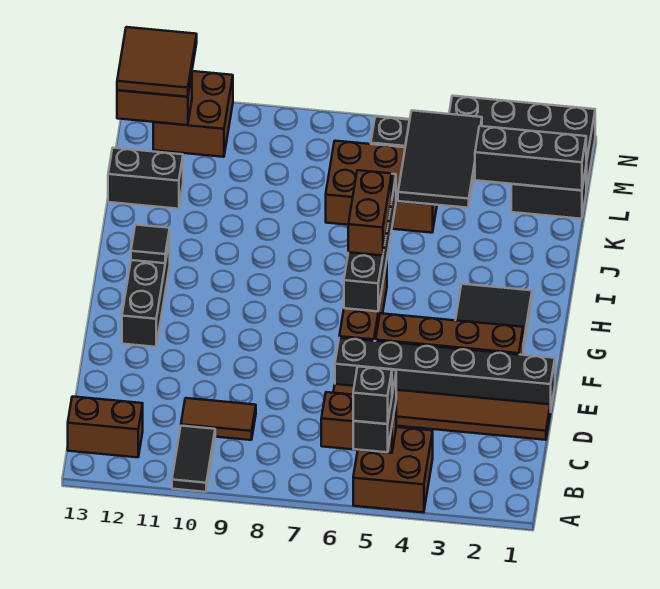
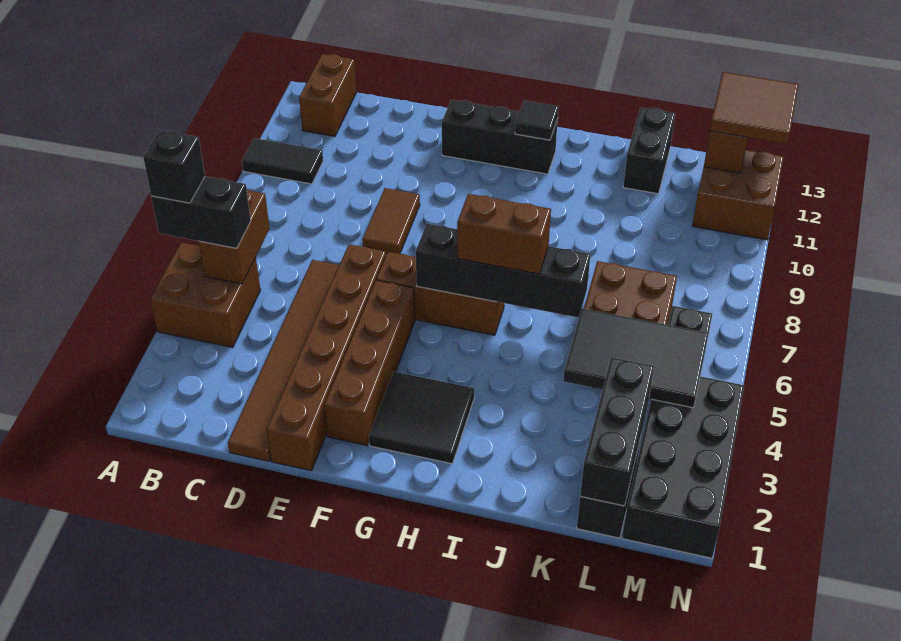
brown tile C9:C10 level 1 -> brown tile E8:E9 level 1
black brick E1:E6 level 1 -> brown brick E1:E6 level 1

